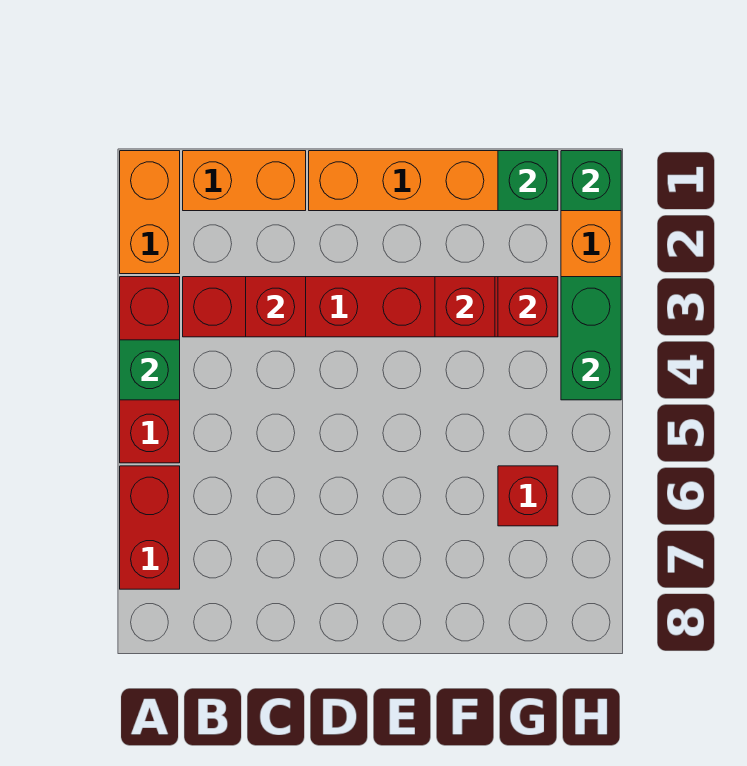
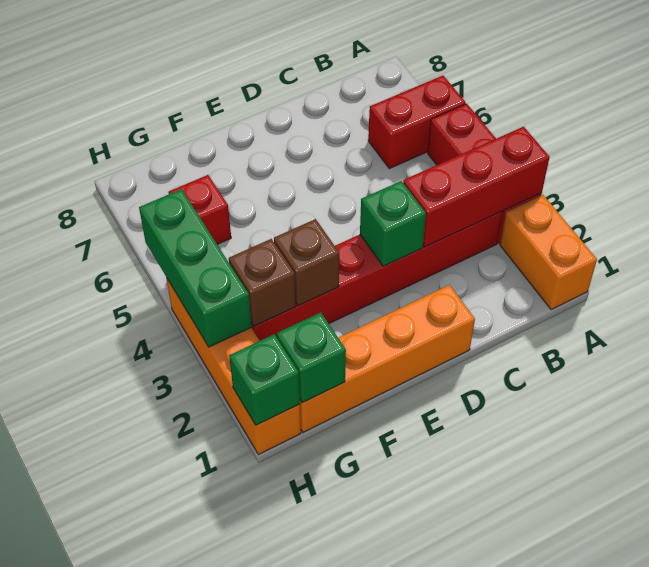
green brick A4 level 2 -> green brick D3 level 2
red brick A6:A7 level 1 -> red brick A6:B6 level 1
orange brick B1:C1 level 1 -> none
red brick C3 level 2 -> red brick A3:C3 level 2
red brick F3 level 2 -> brown brick F3 level 2
red brick G3 level 2 -> brown brick G3 level 2
green brick H3:H4 level 2 -> green brick H3:H5 level 2

